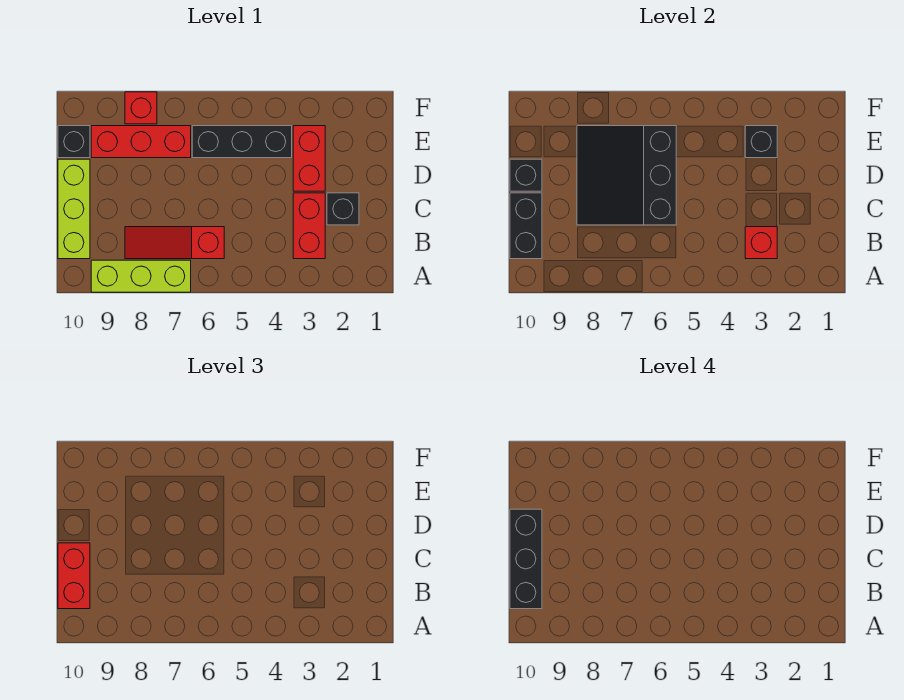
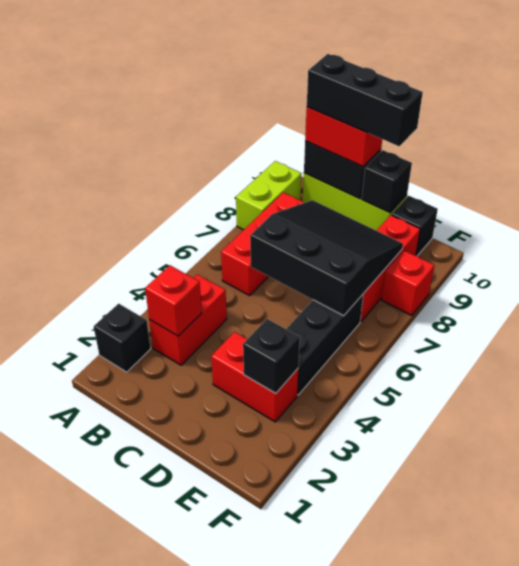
lime brick A7:A9 level 1 -> lime brick A8:A9 level 1
red brick B3:C3 level 1 -> red brick B3:B4 level 1
red slope B6:B8 level 1 top 6 -> red brick B6:B8 level 1
black brick C2 level 1 -> black brick A2 level 1

